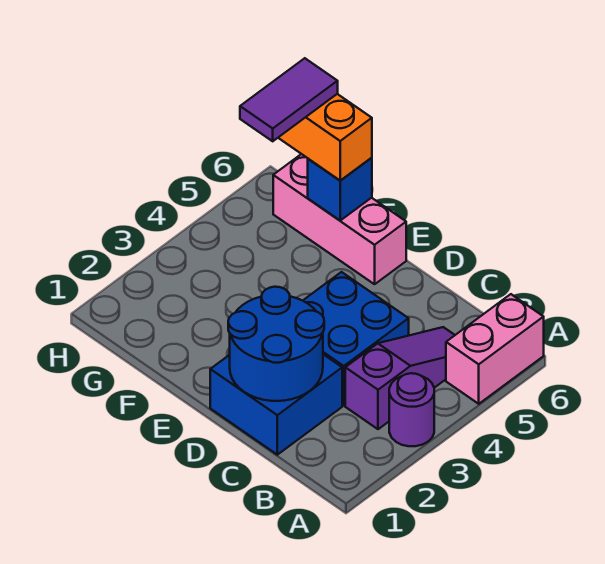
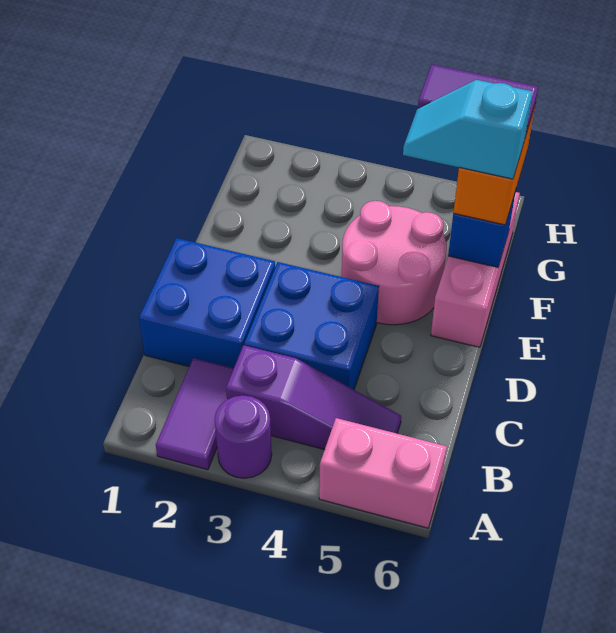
none -> purple tile A2:B2 level 1
blue round brick C1:D2 level 2 -> none
none -> pink round brick E4:F5 level 1
none -> cyan slope F5:F6 level 4 top 6

